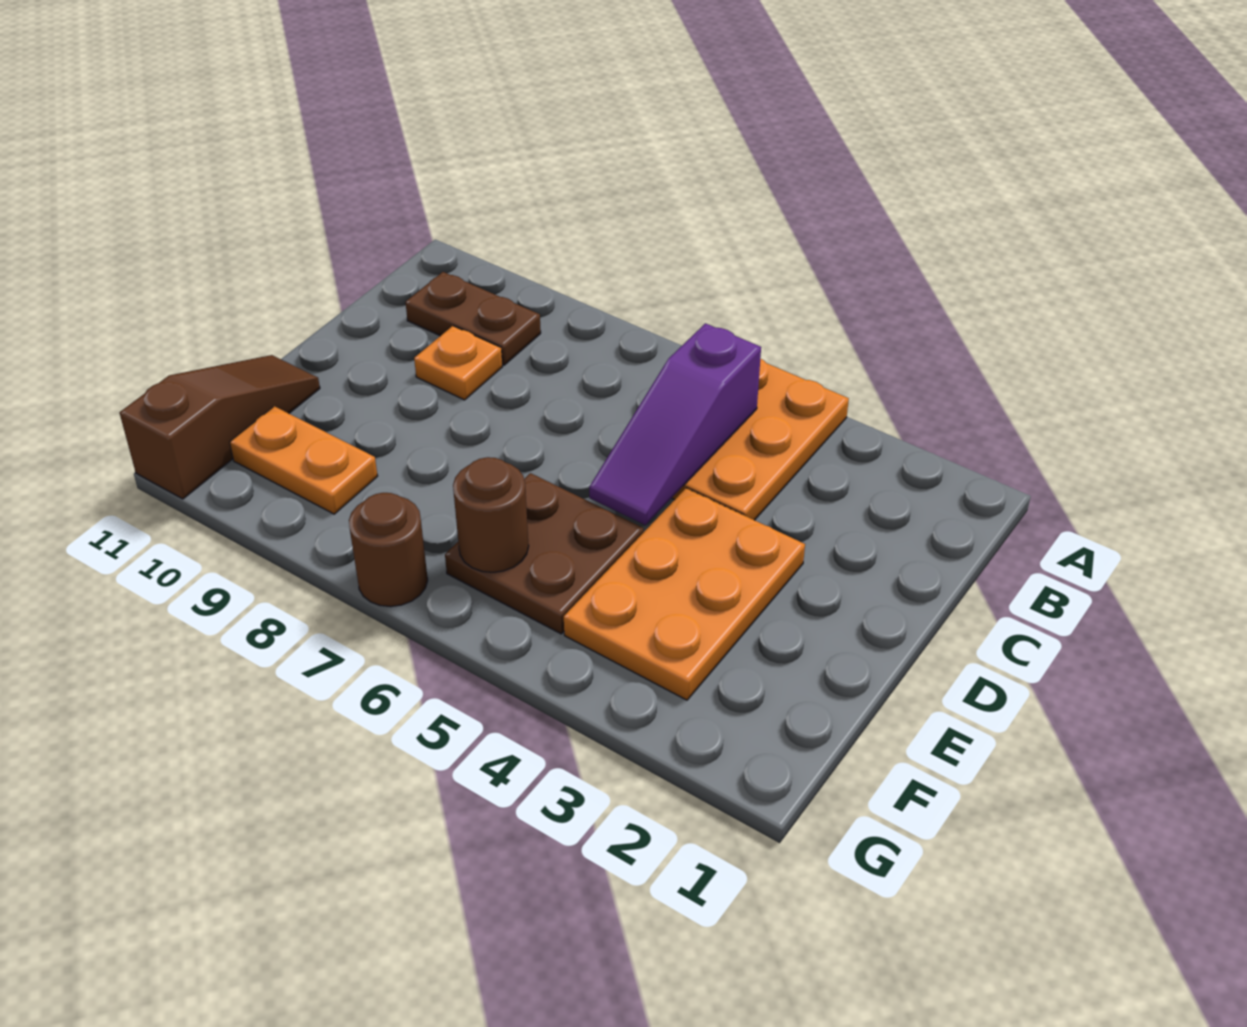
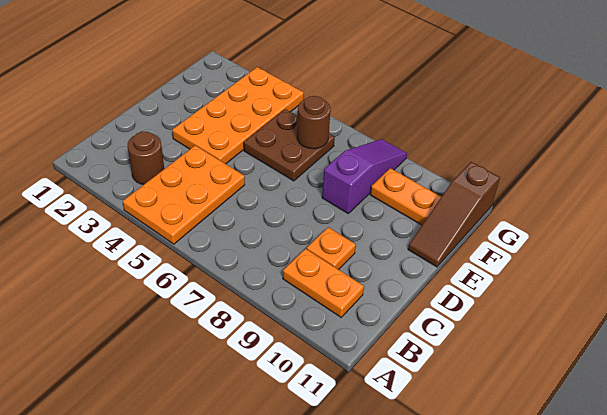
purple slope B5:D5 level 2 top B -> purple slope E8:G8 level 1 top E
brown plate B9:B10 level 1 -> orange plate B9:B10 level 1
orange plate D3:F4 level 1 -> orange plate D3:G4 level 1
brown round brick G7 level 1 -> brown round brick B3 level 1

